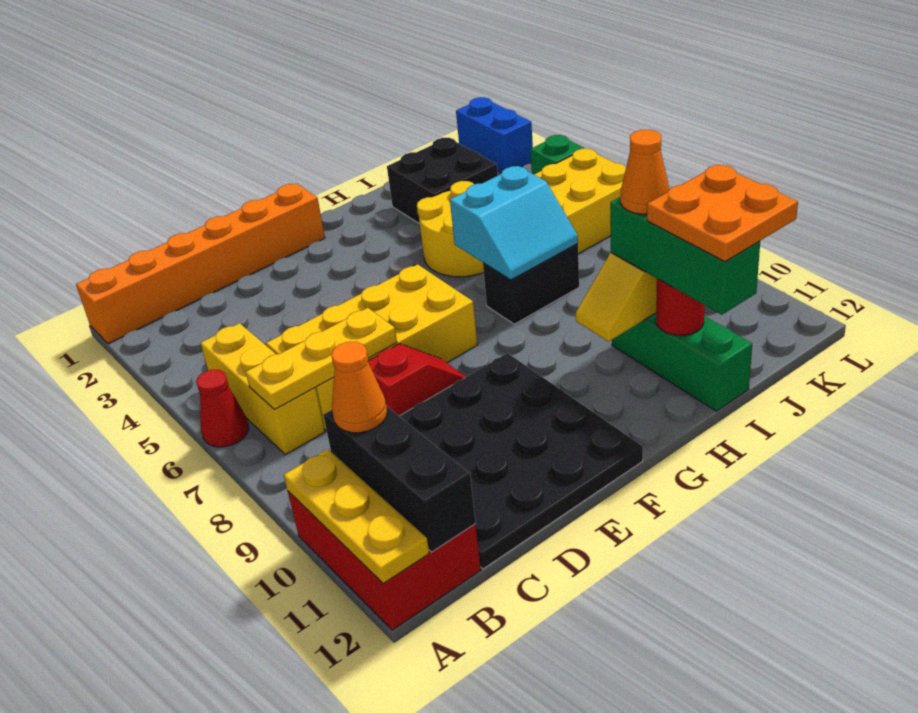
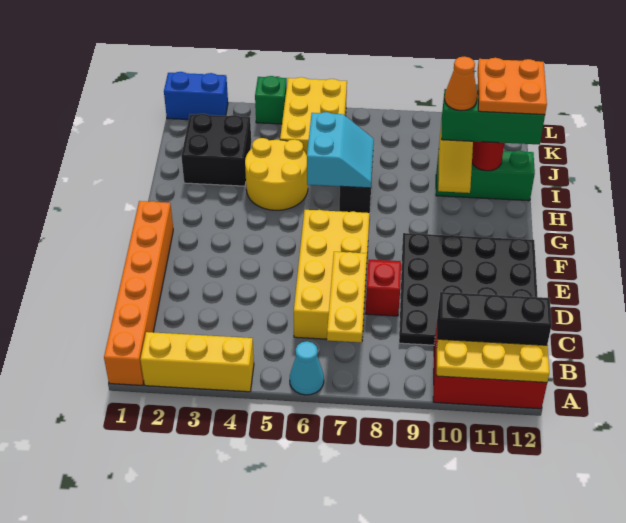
red cone A6 level 1 -> cyan cone A6 level 1
yellow brick B5:B7 level 1 -> yellow brick A2:A4 level 1
orange cone B10 level 3 -> none

